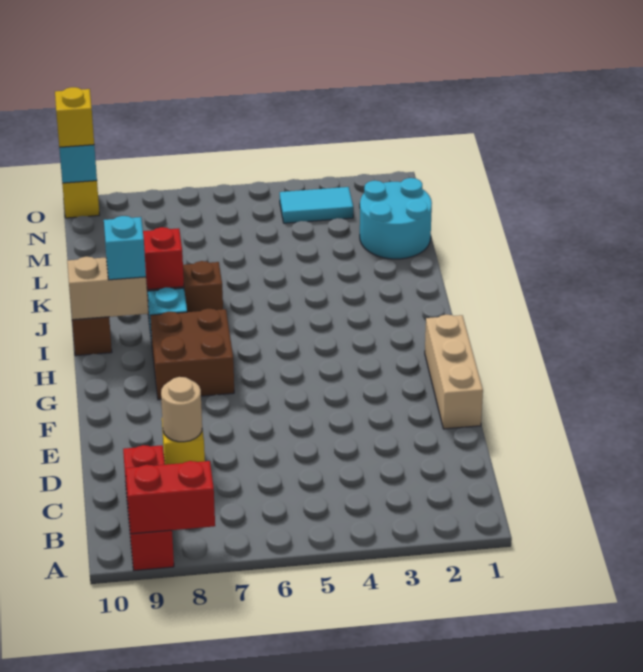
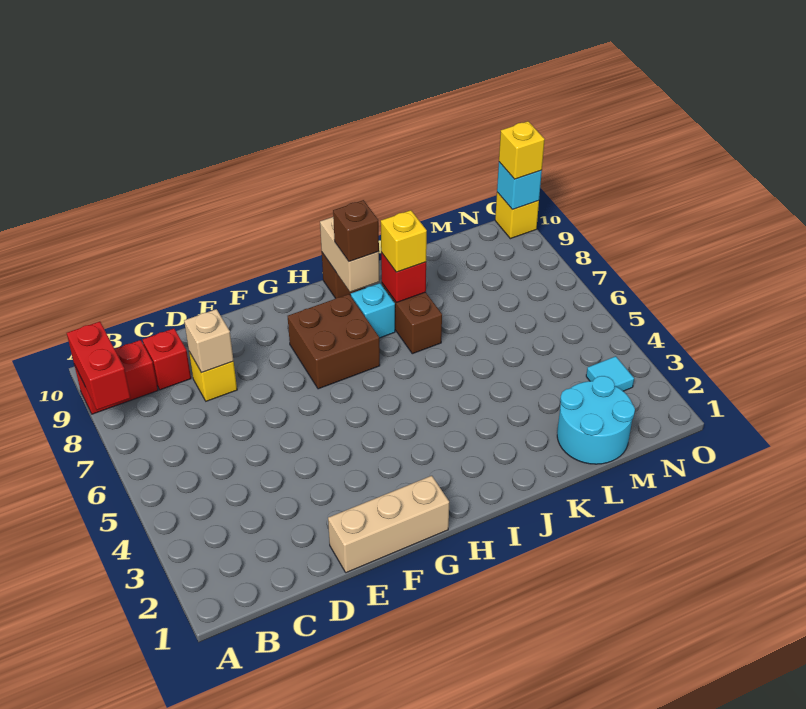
tan round brick D8 level 2 -> tan brick D8 level 2
cyan brick I9 level 3 -> brown brick I9 level 3
none -> yellow brick J8 level 3
cyan tile N3:N4 level 1 -> cyan tile N3 level 1

